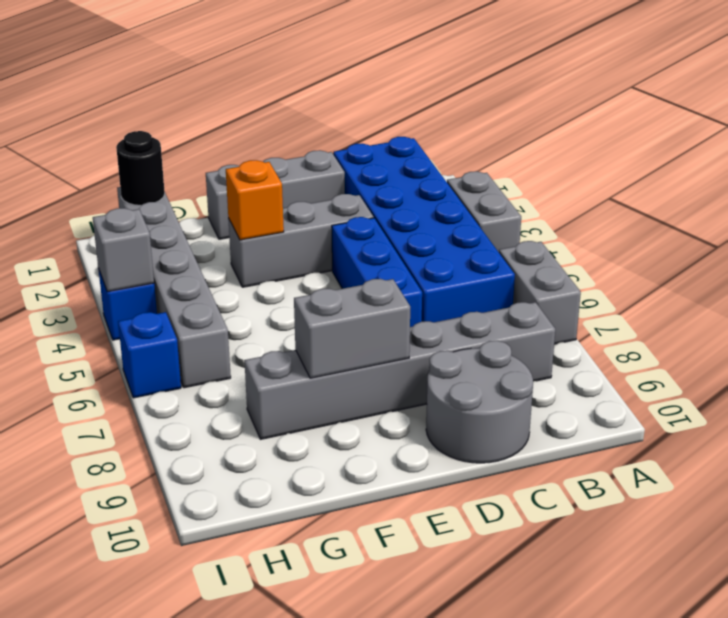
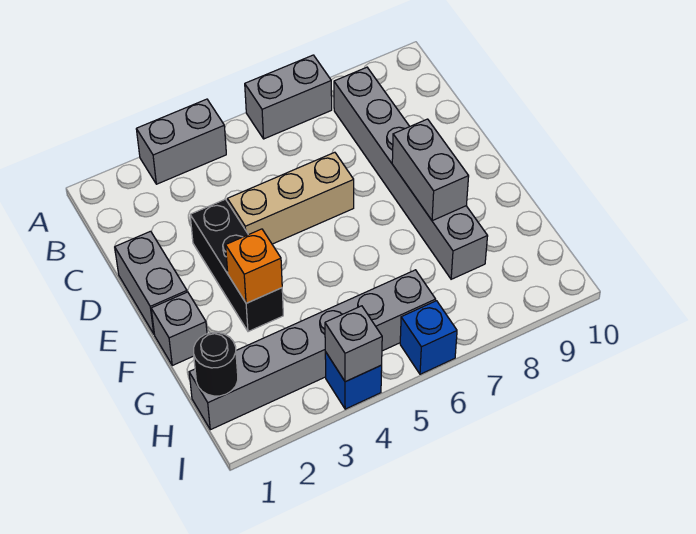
blue brick B1:C6 level 1 -> none
grey round brick C9:D10 level 1 -> none
grey brick D3:F3 level 1 -> black brick D3:F3 level 1
blue brick D4:D6 level 1 -> tan brick D4:D6 level 1

